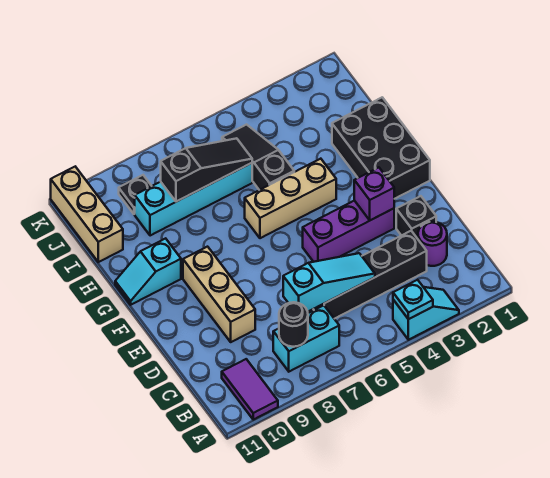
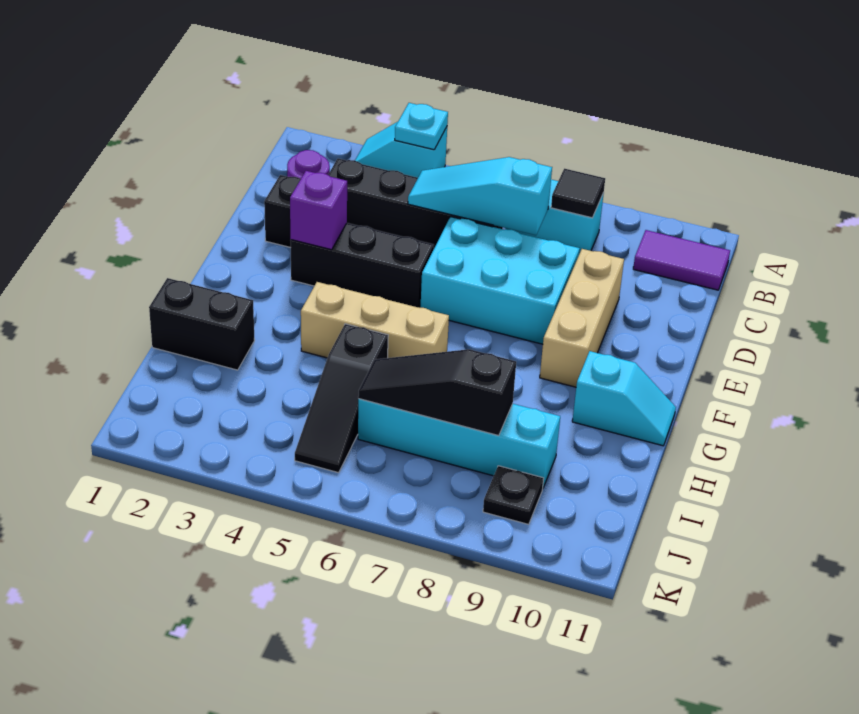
purple tile A10:B10 level 1 -> purple tile B10:B11 level 1
black round brick B8 level 2 -> black tile B8 level 2
none -> cyan brick D6:E8 level 1
purple brick E3:E5 level 1 -> black brick E3:E5 level 1
black brick F1:H2 level 1 -> black brick H1:H2 level 1
tan brick I11:K11 level 1 -> none

